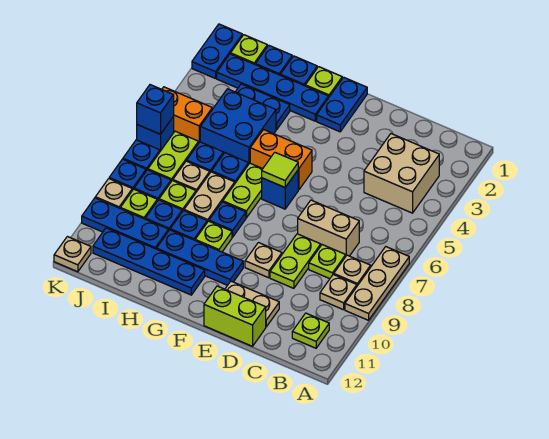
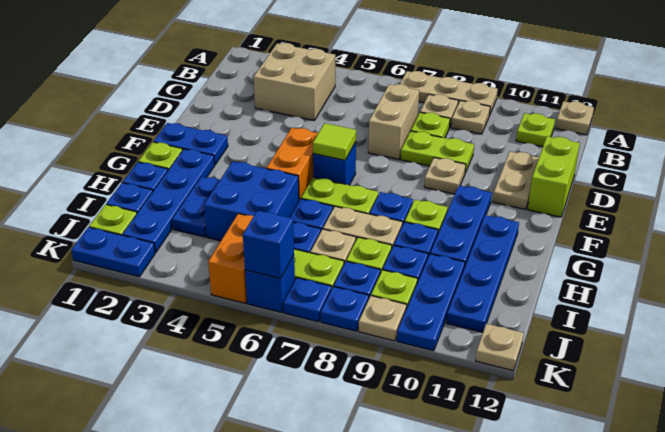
none -> tan plate A12 level 1

